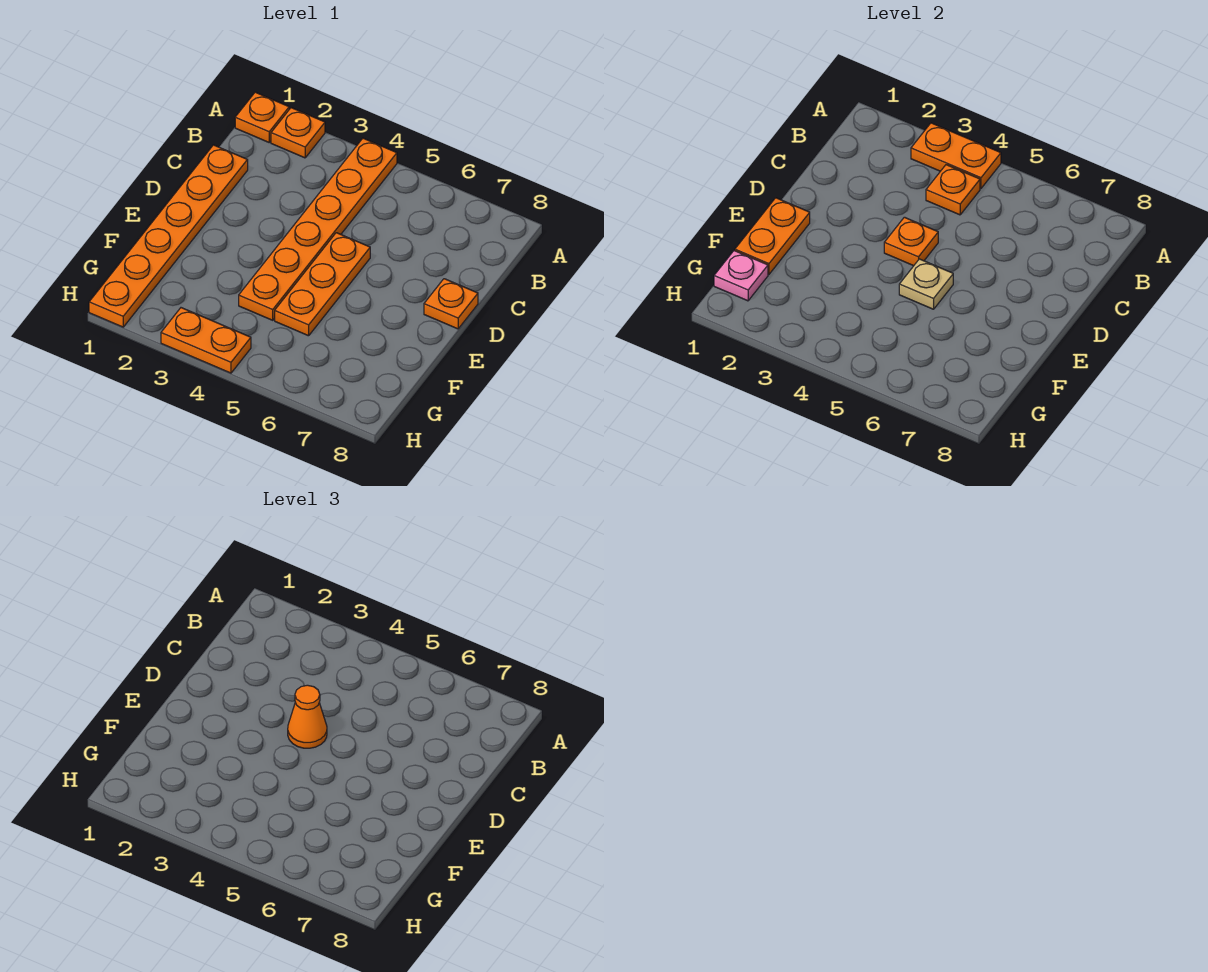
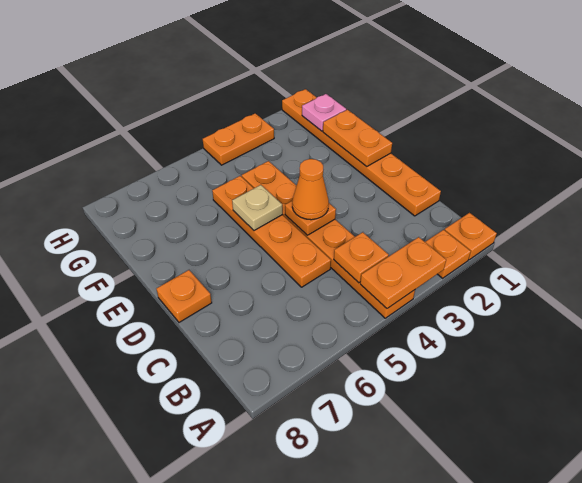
orange plate D5:F5 level 1 -> orange plate C5:F5 level 1

